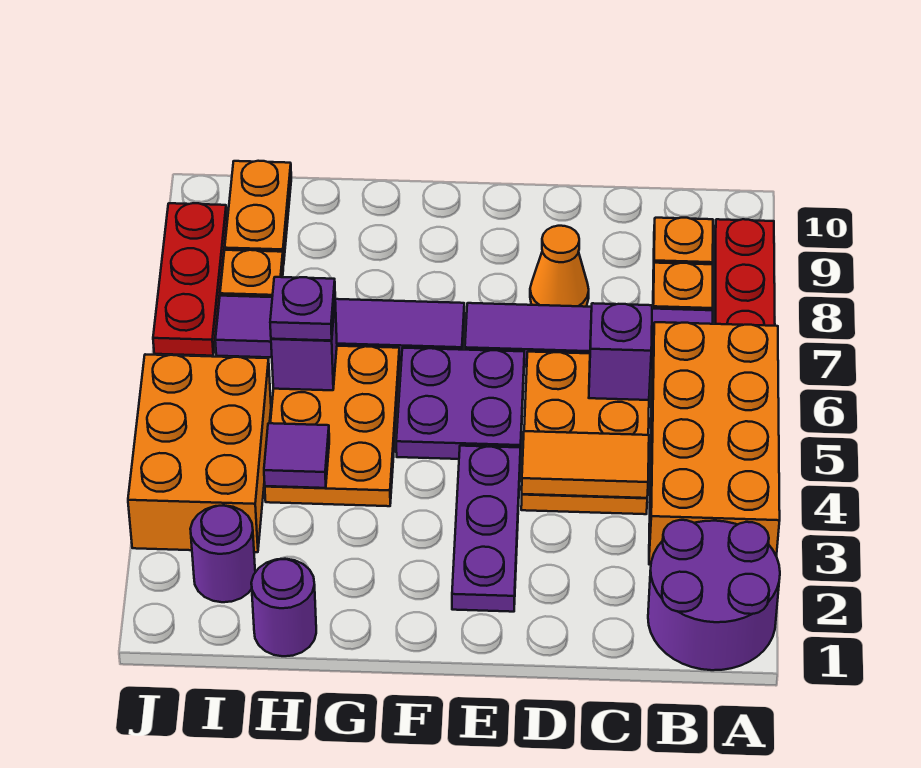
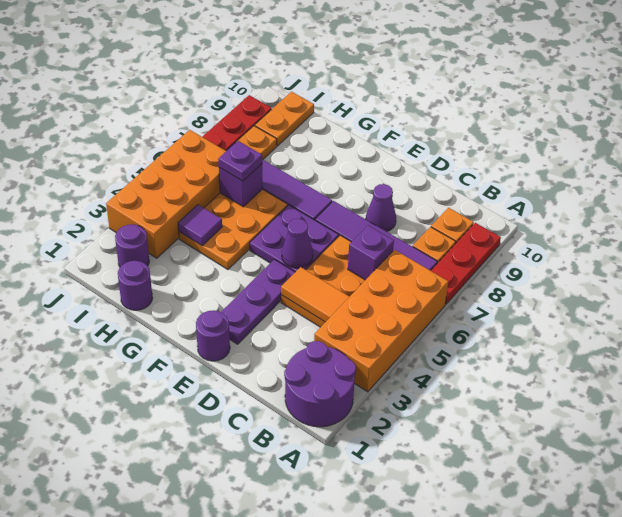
orange cone D8 level 1 -> purple cone D8 level 1
none -> purple round brick E1 level 1
none -> purple cone E5 level 2
orange brick I3:J5 level 1 -> orange brick I3:J6 level 1

